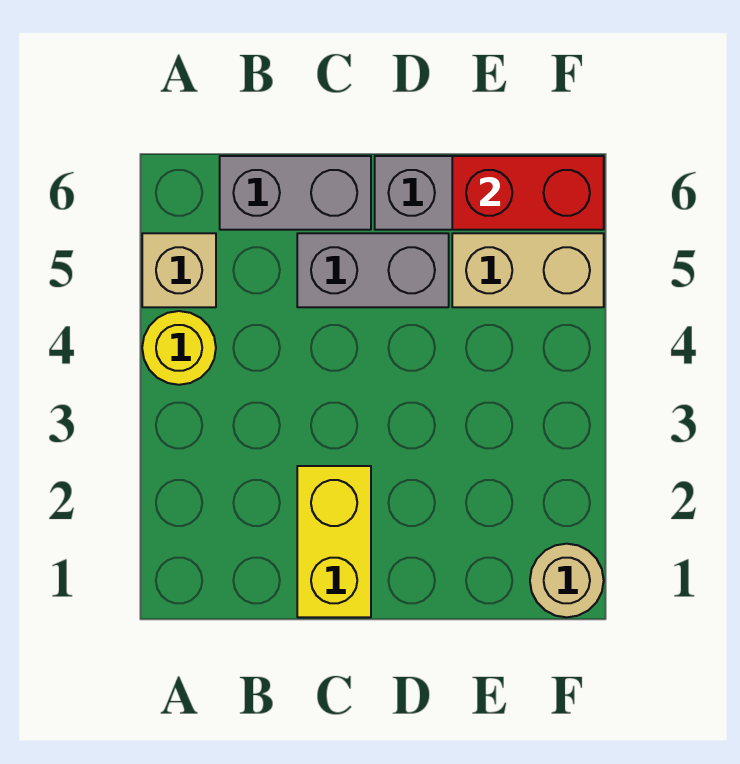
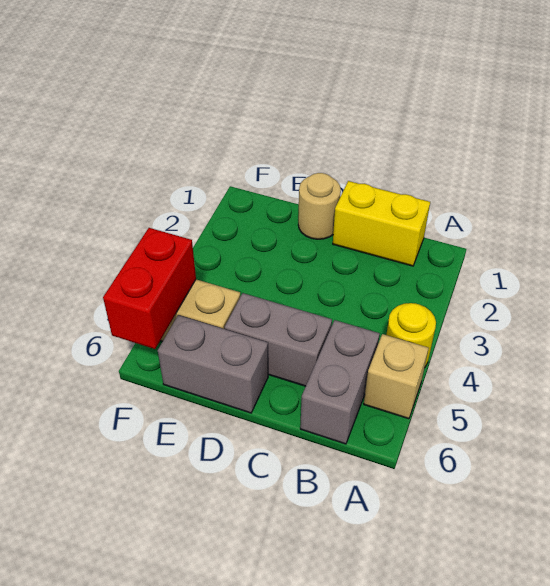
grey brick B6:C6 level 1 -> grey brick B5:B6 level 1
yellow brick C1:C2 level 1 -> yellow brick B1:C1 level 1
red brick E6:F6 level 2 -> red brick F5:F6 level 2
tan round brick F1 level 1 -> tan round brick D1 level 1

